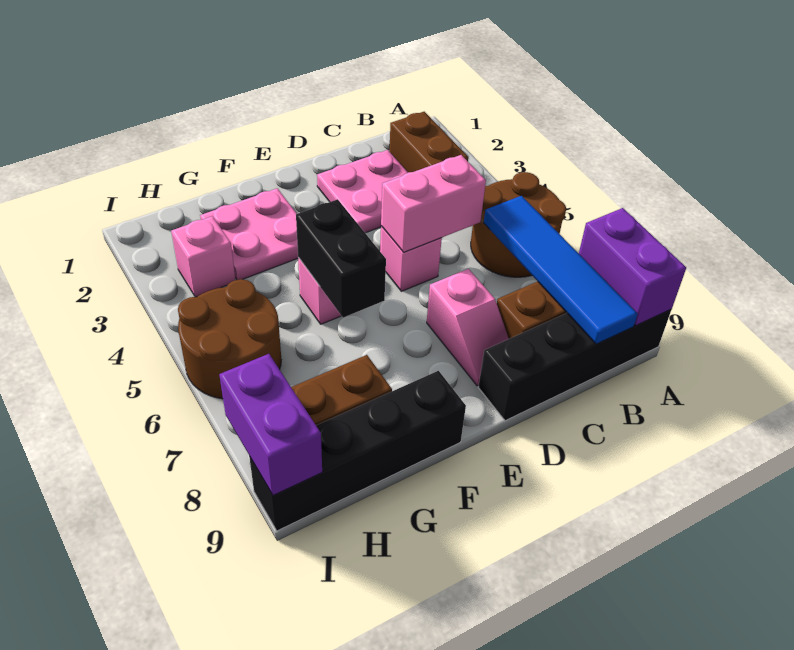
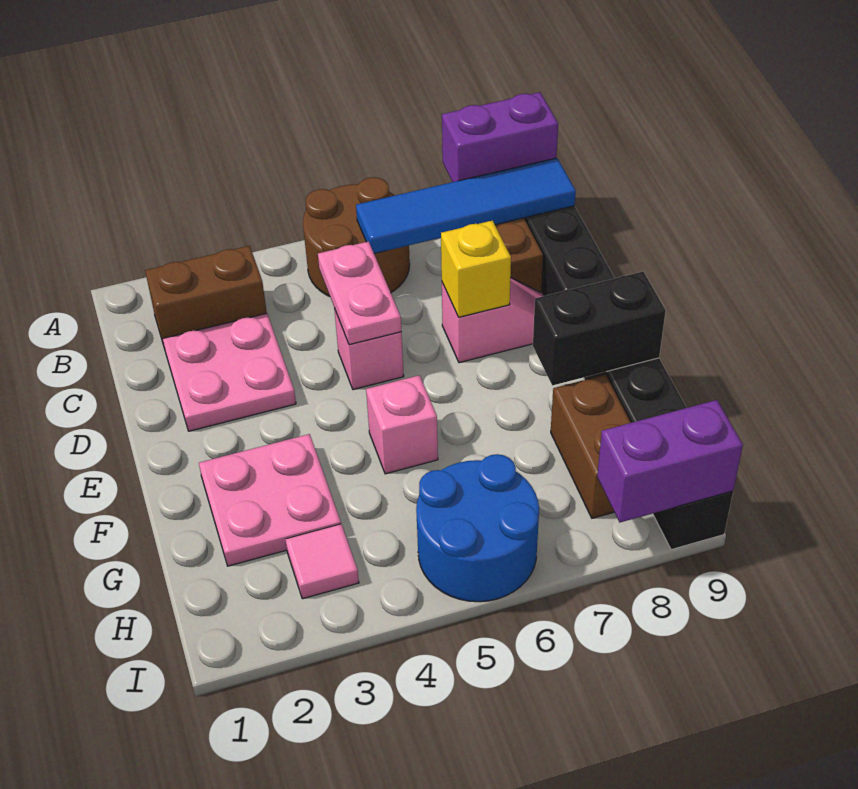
pink brick C5:D5 level 2 -> pink plate C5:D5 level 2
none -> yellow brick D7 level 2
black brick F5:F6 level 2 -> black brick F8:F9 level 2
pink brick H3 level 1 -> pink tile H3 level 1
brown round brick H5:I6 level 1 -> blue round brick H5:I6 level 1

